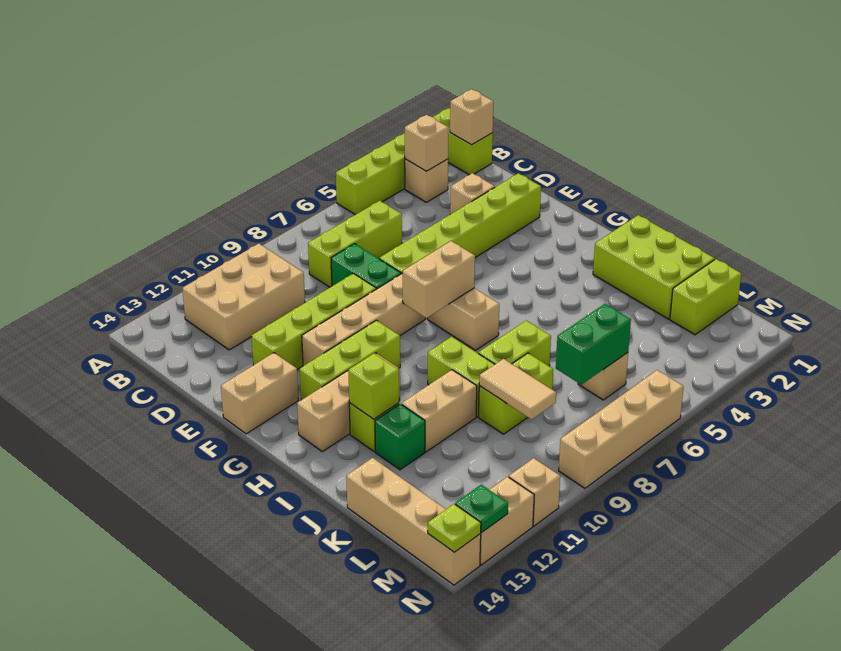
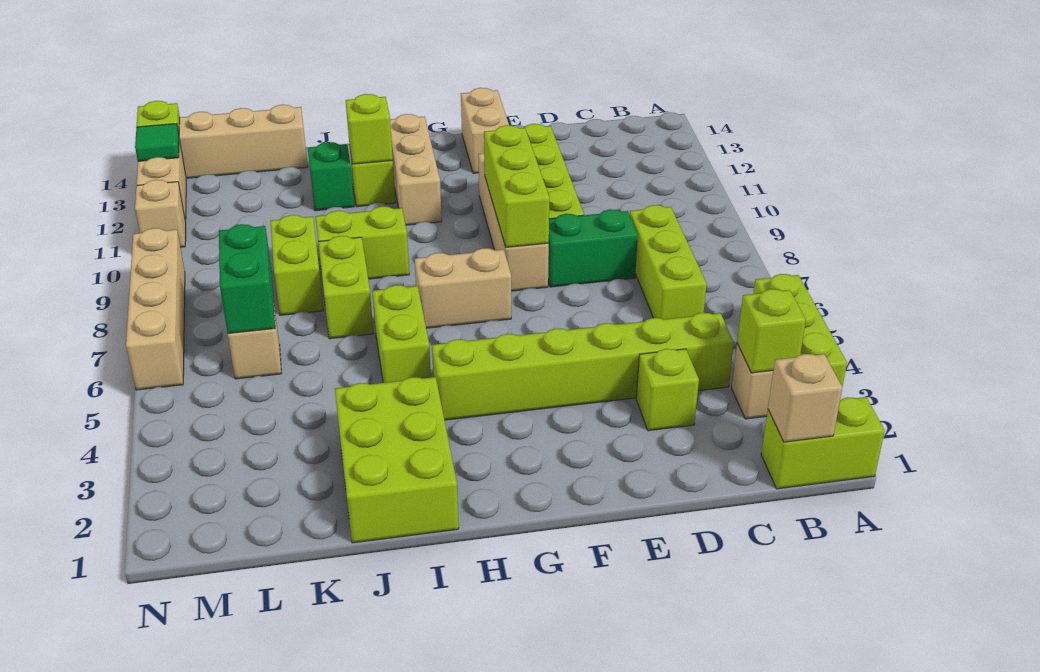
tan brick B3 level 2 -> lime brick B3 level 2
tan brick B10:C12 level 1 -> none
tan brick D3 level 1 -> lime brick D3 level 1
lime brick E2:E7 level 1 -> lime brick C4:H4 level 1
tan brick G7:G8 level 2 -> none
lime brick G10:G12 level 1 -> lime brick F8:F10 level 2
lime brick I1:K2 level 1 -> lime brick I1:J3 level 1
tan brick J10:J11 level 1 -> none
tan tile K9:L9 level 2 -> none
lime brick L1:L2 level 1 -> lime brick I5:I6 level 1
green plate N13 level 2 -> green tile N13 level 2

